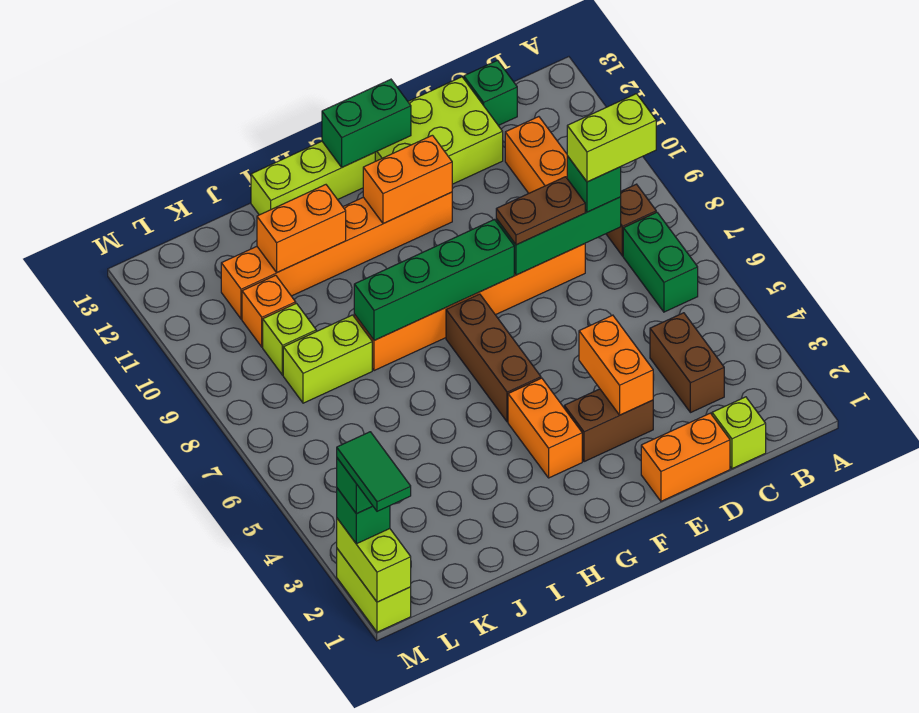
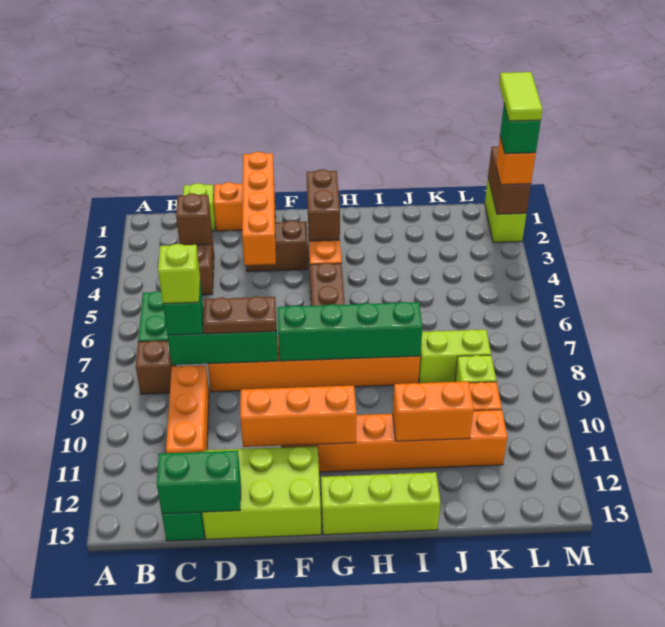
lime brick B8:C8 level 4 -> lime brick C8 level 4
none -> brown brick C3 level 2
orange brick E3:E4 level 2 -> orange brick E1:E4 level 2
orange brick F11:G11 level 2 -> orange brick E11:G11 level 2
green brick F13:G13 level 2 -> green brick C13:D13 level 2
none -> brown brick G2:G3 level 2
lime brick M1:M2 level 2 -> brown brick M1:M2 level 2
green tile M1:M2 level 5 -> lime tile M1:M2 level 5
green brick M2 level 3 -> orange brick M2 level 3

